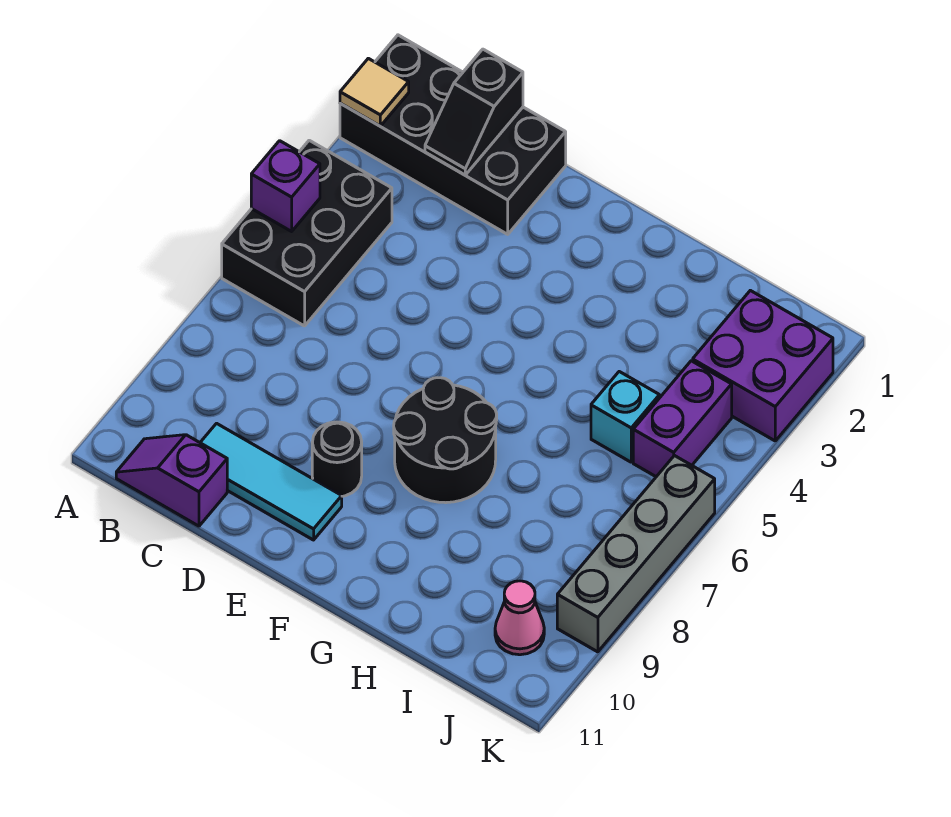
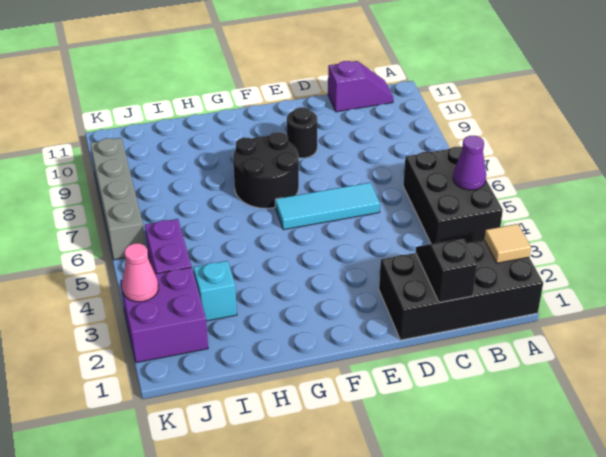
purple brick A5 level 2 -> purple cone A5 level 2
cyan tile C10:E10 level 1 -> cyan tile D6:F6 level 1
cyan brick I5 level 1 -> cyan brick I3 level 1
pink cone J10 level 1 -> pink cone K3 level 2

